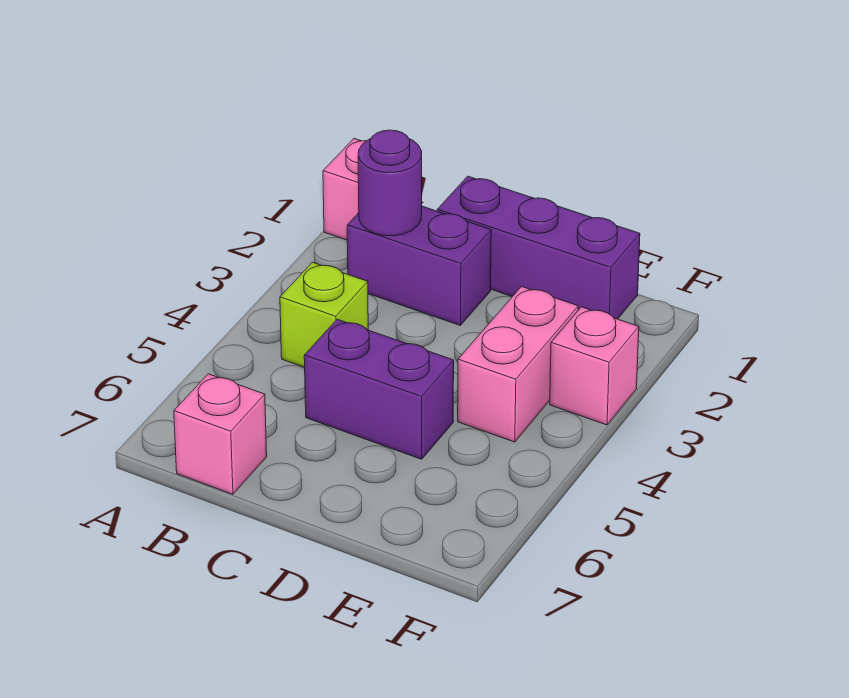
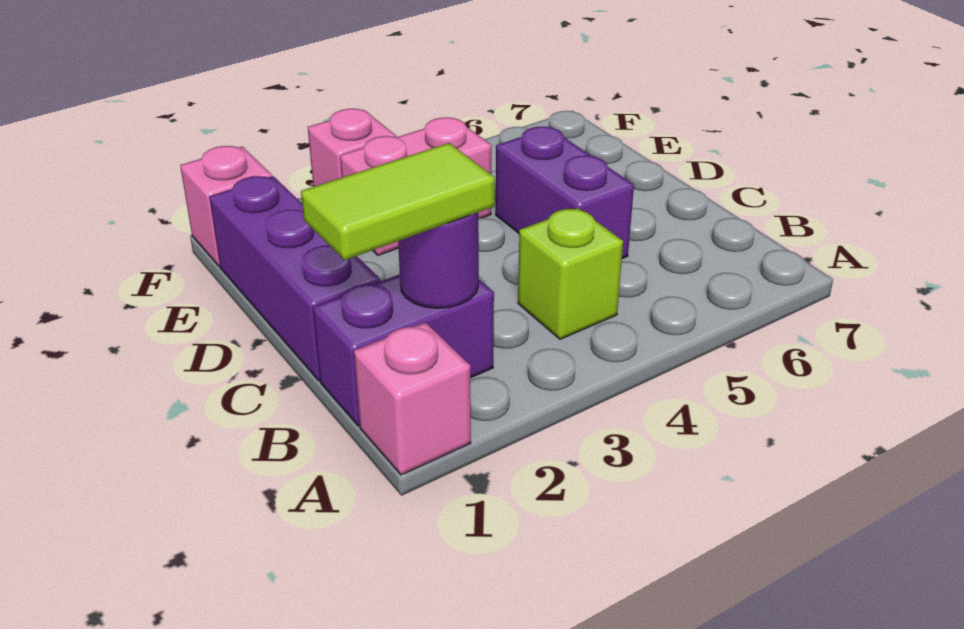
none -> lime tile B1:B2 level 3
purple brick B2:C2 level 1 -> purple brick B1:B2 level 1
pink brick B7 level 1 -> pink brick F1 level 1

